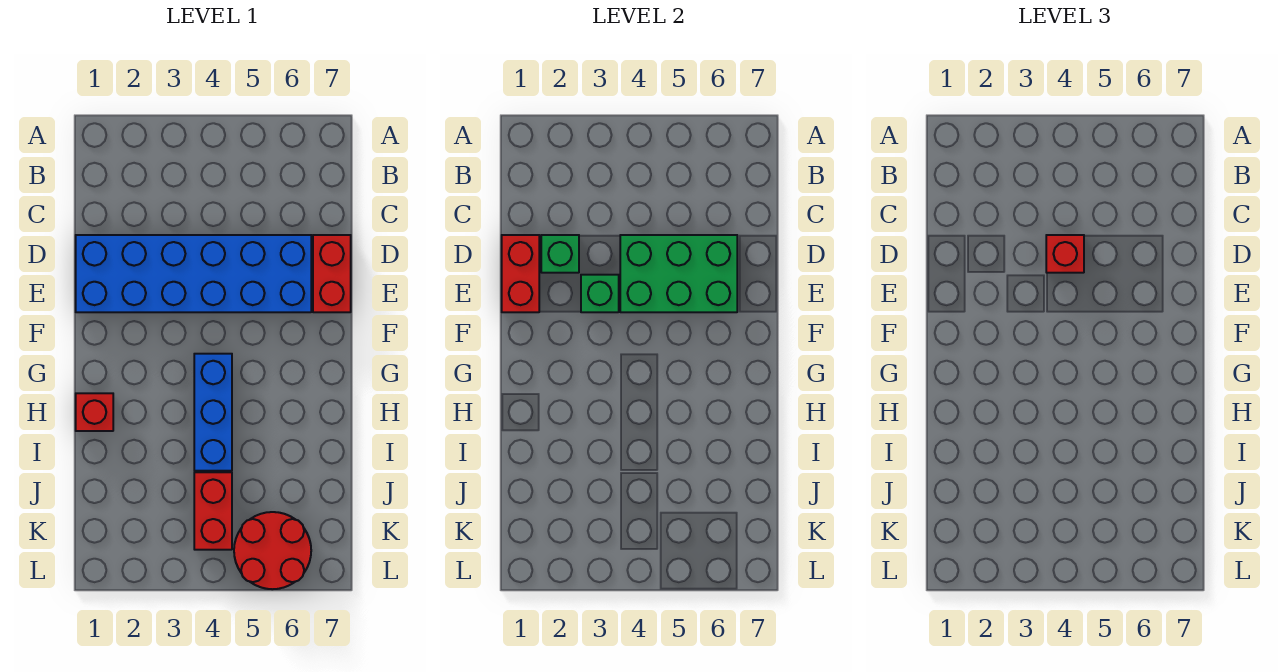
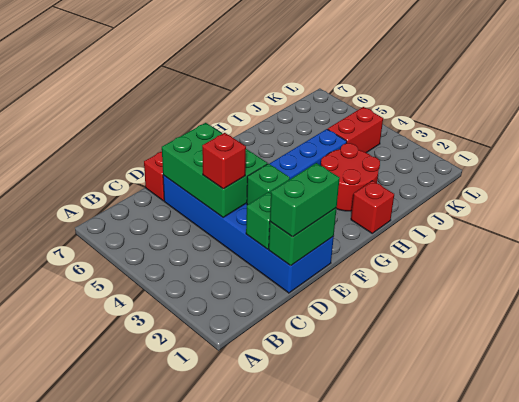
red brick D1:E1 level 2 -> green brick D1:E1 level 2
none -> green brick D1:E1 level 3
red round brick K5:L6 level 1 -> red round brick H2:I3 level 1

